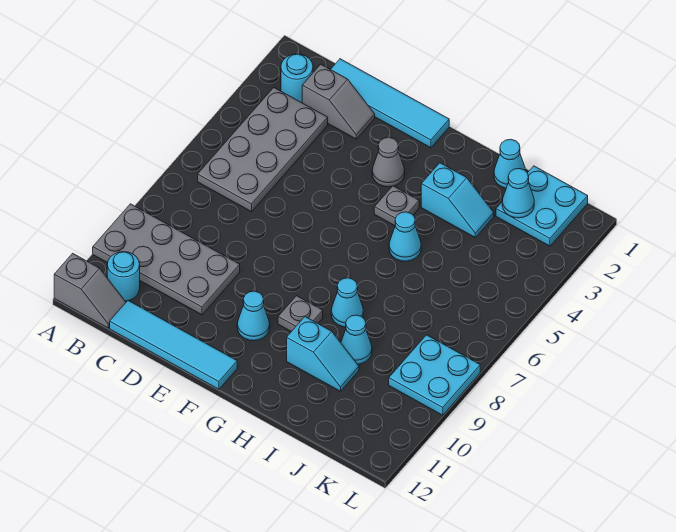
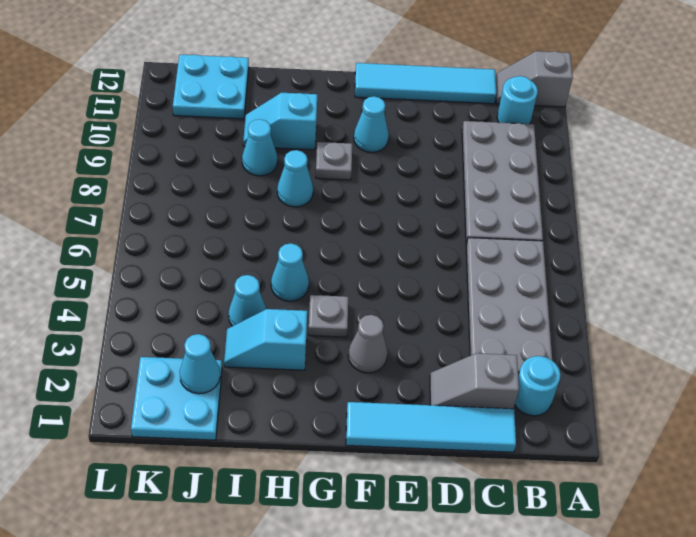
grey plate A9:D10 level 1 -> grey plate B7:C10 level 1
cyan cone I1 level 1 -> cyan cone I4 level 1
cyan plate K8:L9 level 1 -> cyan plate J11:K12 level 1

